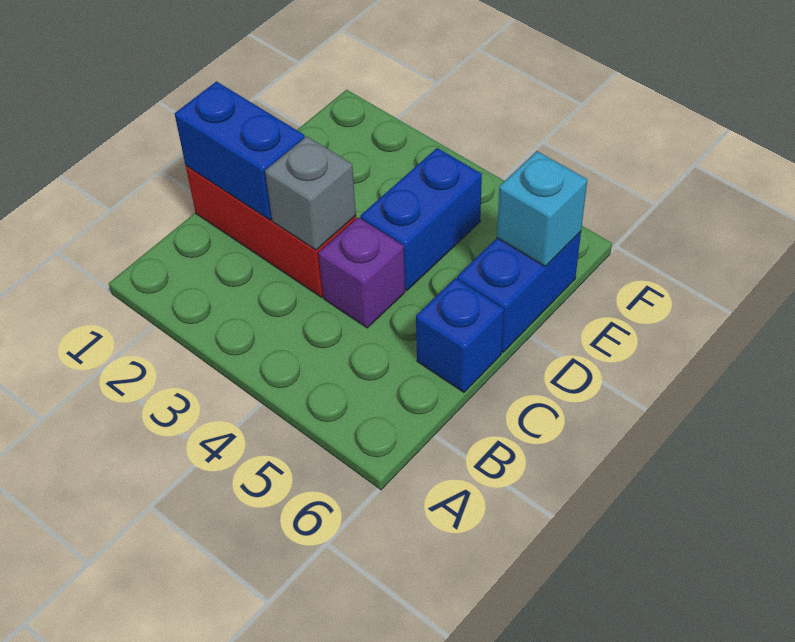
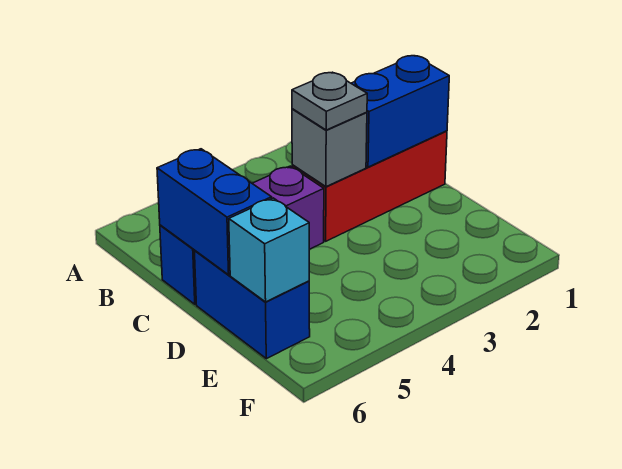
none -> grey plate C3 level 3
blue brick D4:E4 level 1 -> blue brick C6:D6 level 2

